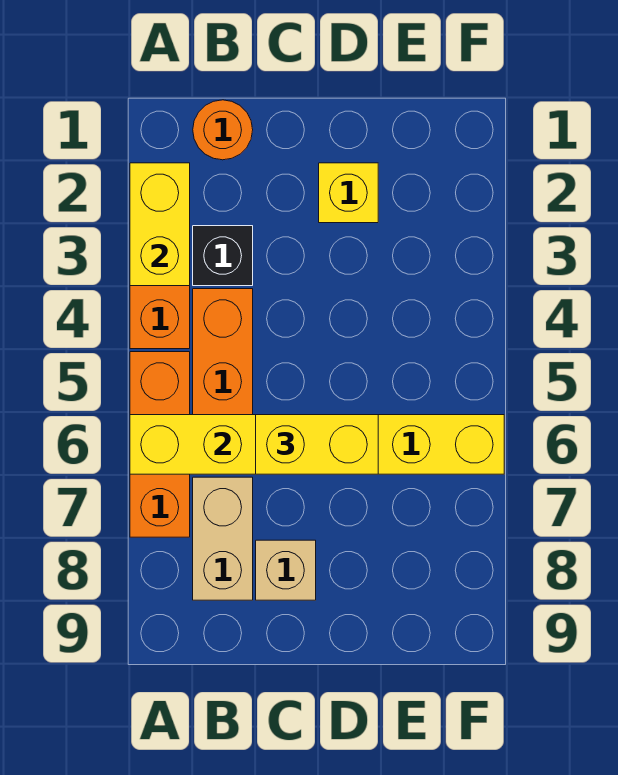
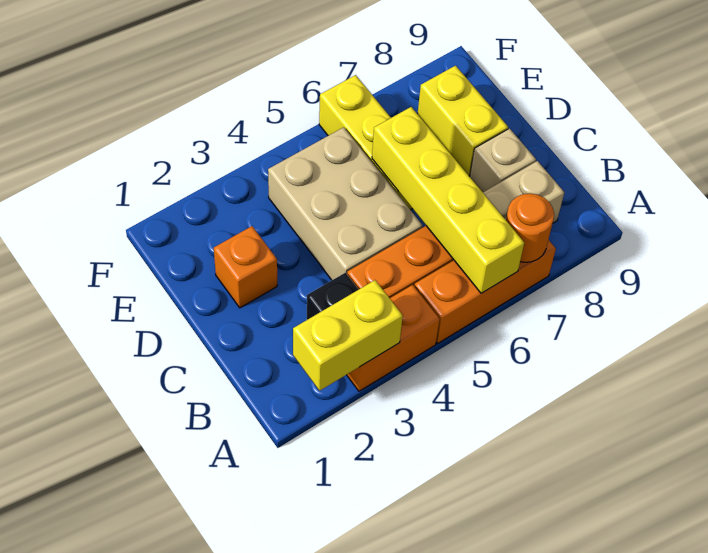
orange round brick B1 level 1 -> orange round brick A7 level 2
none -> tan brick C4:E5 level 1
yellow brick C6:D6 level 3 -> yellow brick D8:E8 level 1
yellow brick D2 level 1 -> orange brick D2 level 1

